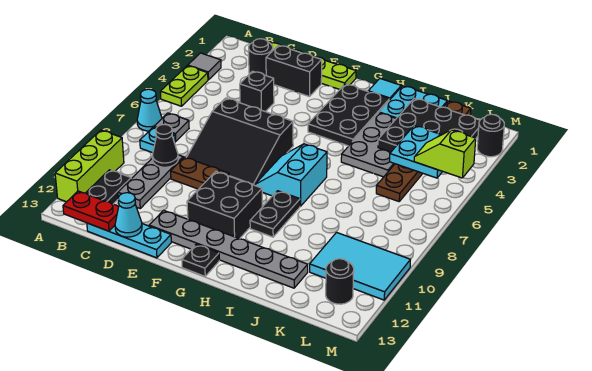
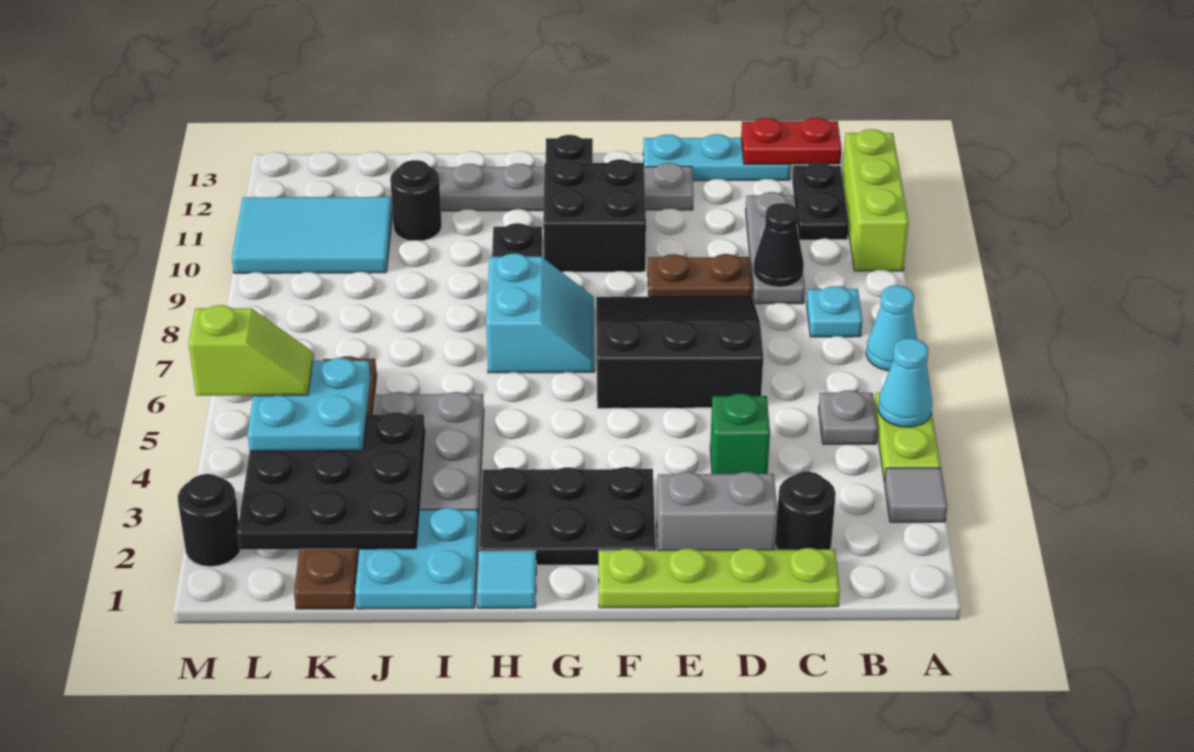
grey plate B7 level 1 -> grey plate B5 level 1
black brick D2:E2 level 1 -> grey brick D2:E2 level 1
black brick D4 level 1 -> green brick D4 level 1
cyan cone D13 level 2 -> cyan cone A5 level 2
black plate G2:H4 level 1 -> black plate F2:H3 level 1
black round brick L12 level 1 -> black round brick J11 level 1

